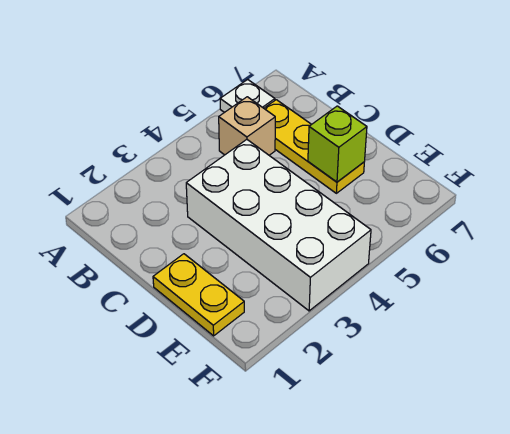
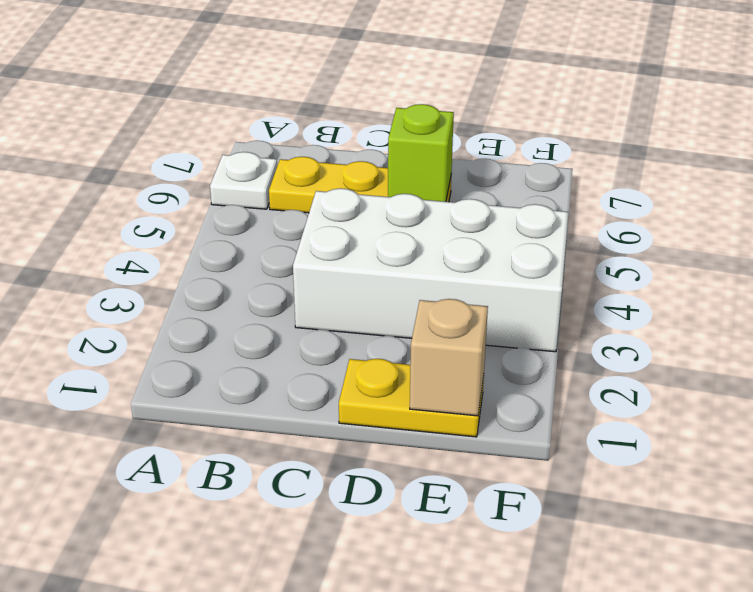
tan brick B5 level 1 -> tan brick E1 level 2

